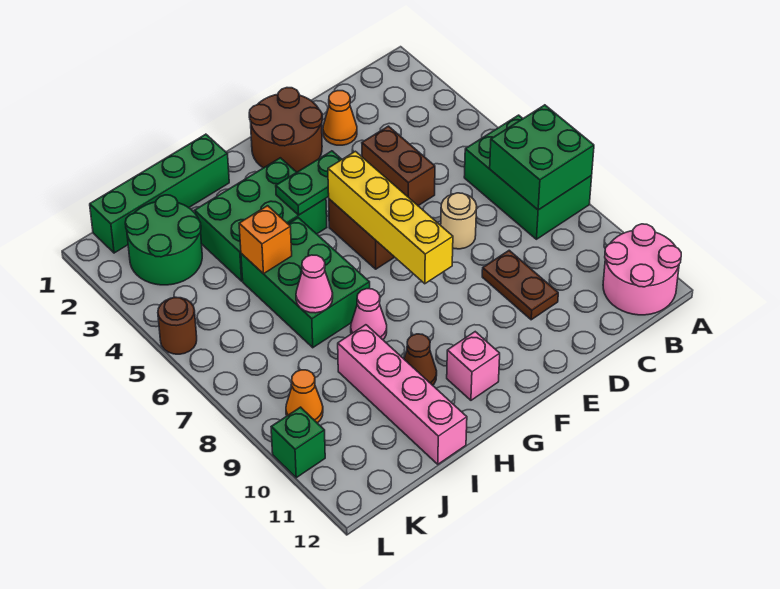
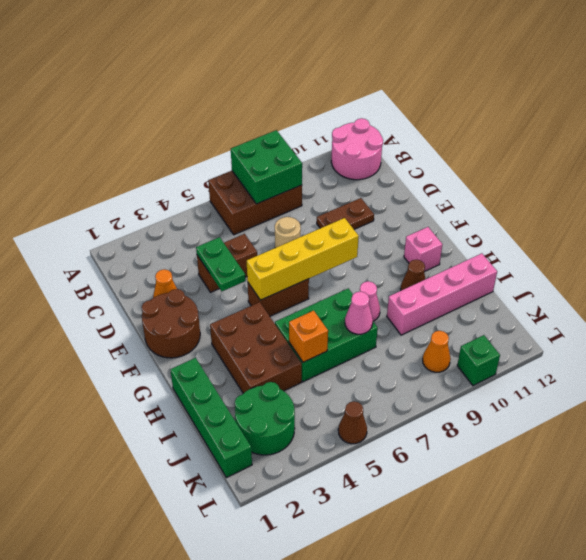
green brick A6:B8 level 1 -> brown brick A6:B8 level 1
green plate F4:G4 level 2 -> green plate D4:E4 level 2
green brick G3:I4 level 1 -> brown brick G3:I4 level 1
brown round brick L5 level 1 -> brown cone L5 level 1

